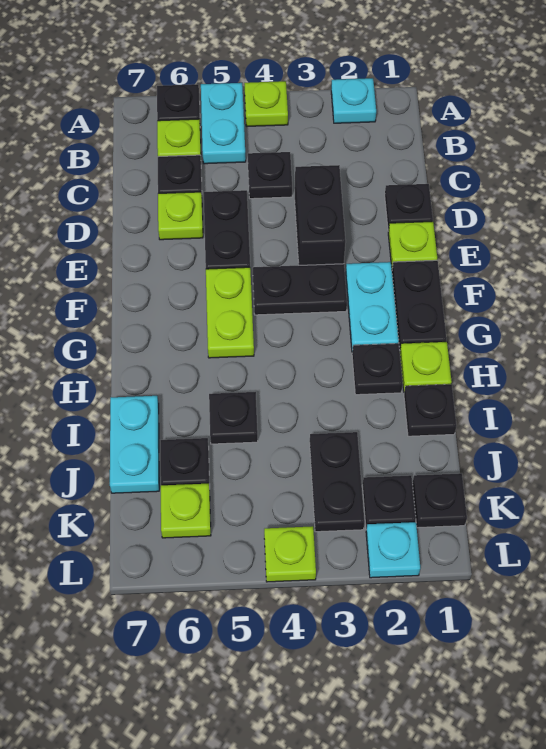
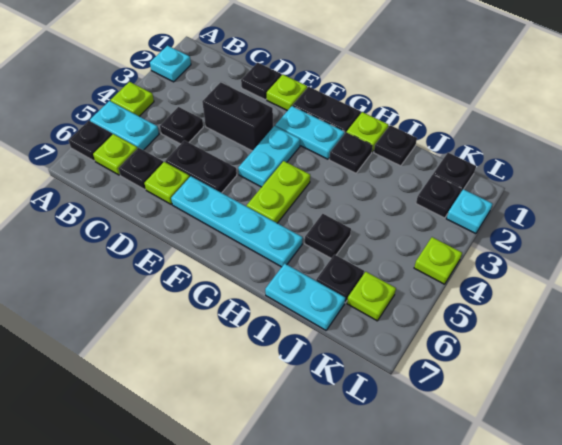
none -> cyan plate E6:H6 level 1
black plate F3:F4 level 1 -> cyan plate F3:F4 level 1
lime plate F5:G5 level 1 -> lime plate G4:G5 level 1
black plate J3:K3 level 1 -> none

